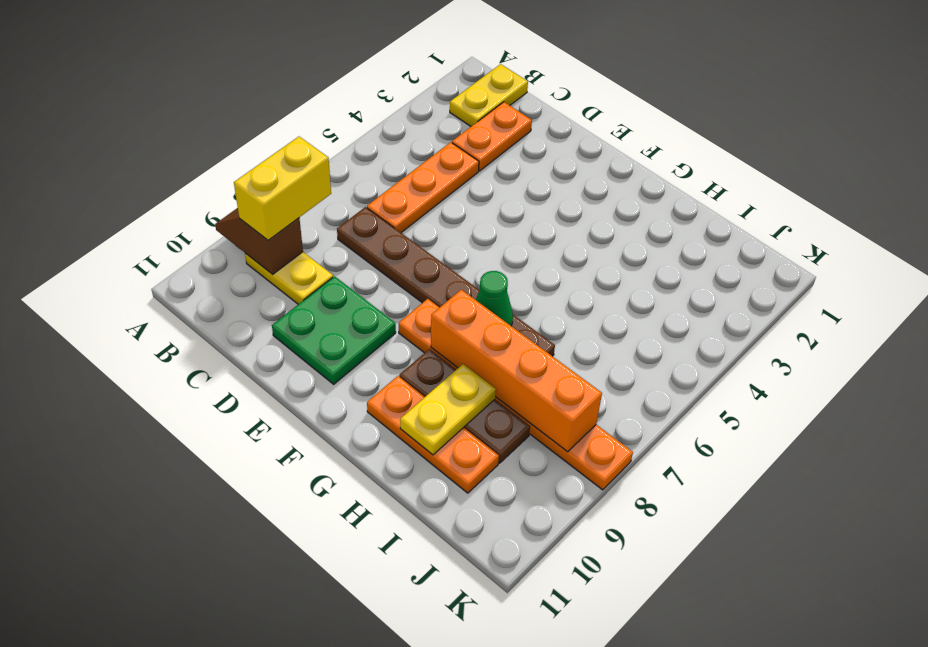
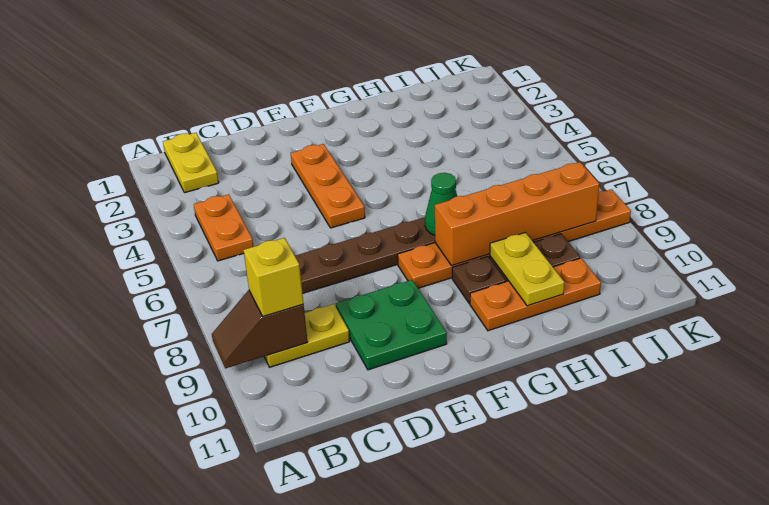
yellow brick B8:B9 level 3 -> yellow brick B9 level 3
orange plate C2:C3 level 1 -> orange plate B4:B5 level 1
orange plate C4:C6 level 1 -> orange plate E3:E5 level 1

